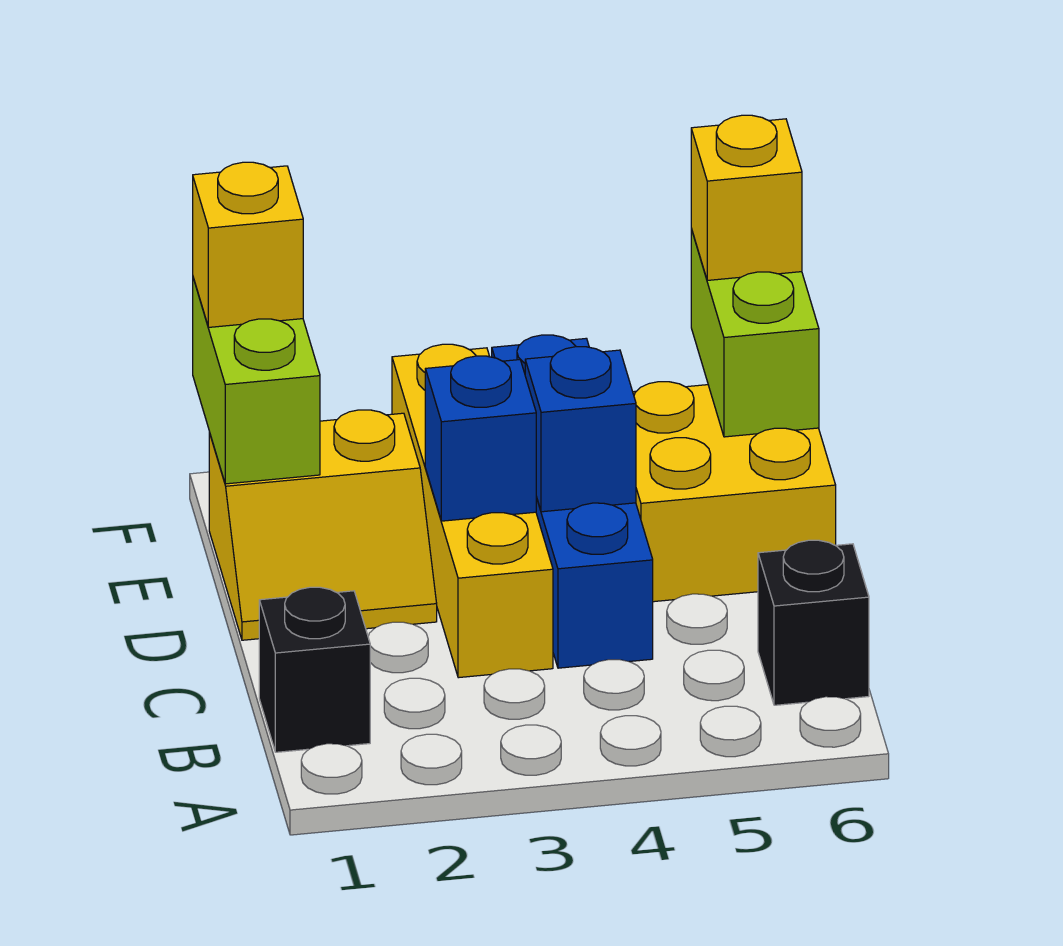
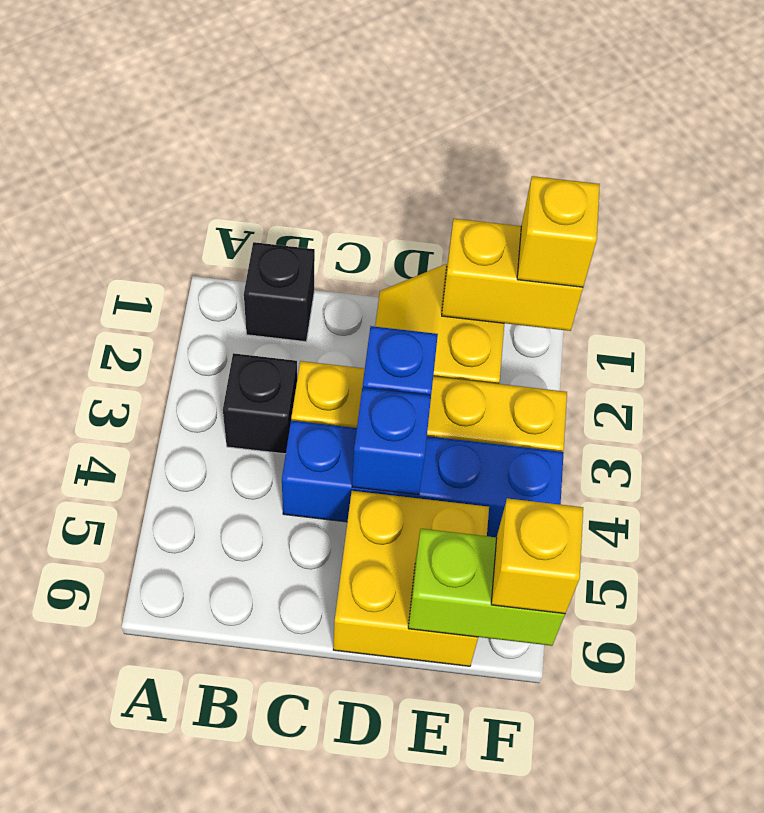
black brick B6 level 1 -> black brick B3 level 1
lime brick E1:F1 level 2 -> yellow brick E1:F1 level 2

